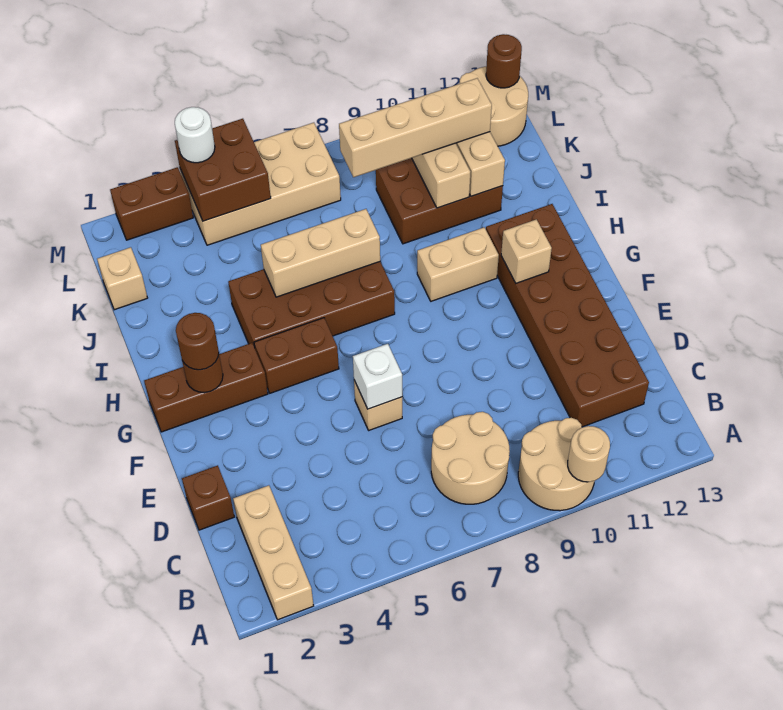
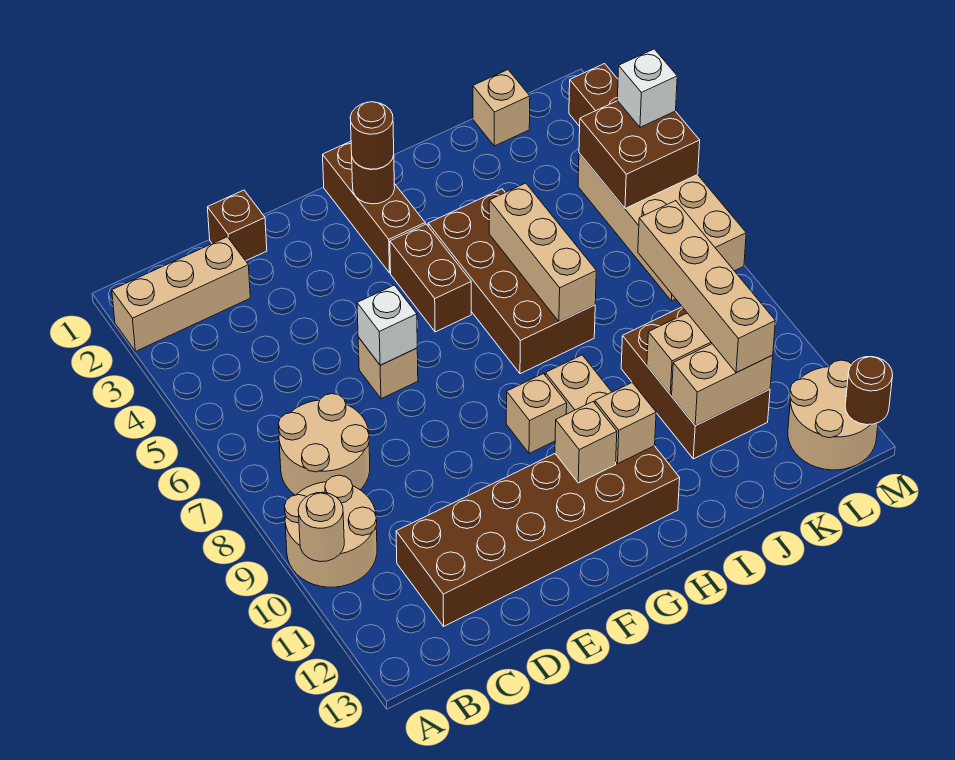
none -> tan brick G9 level 1
none -> tan brick H11 level 2
white round brick M4 level 3 -> white brick M4 level 3

